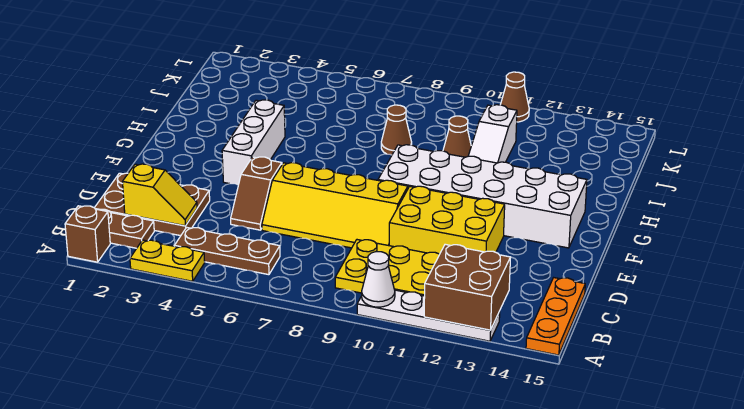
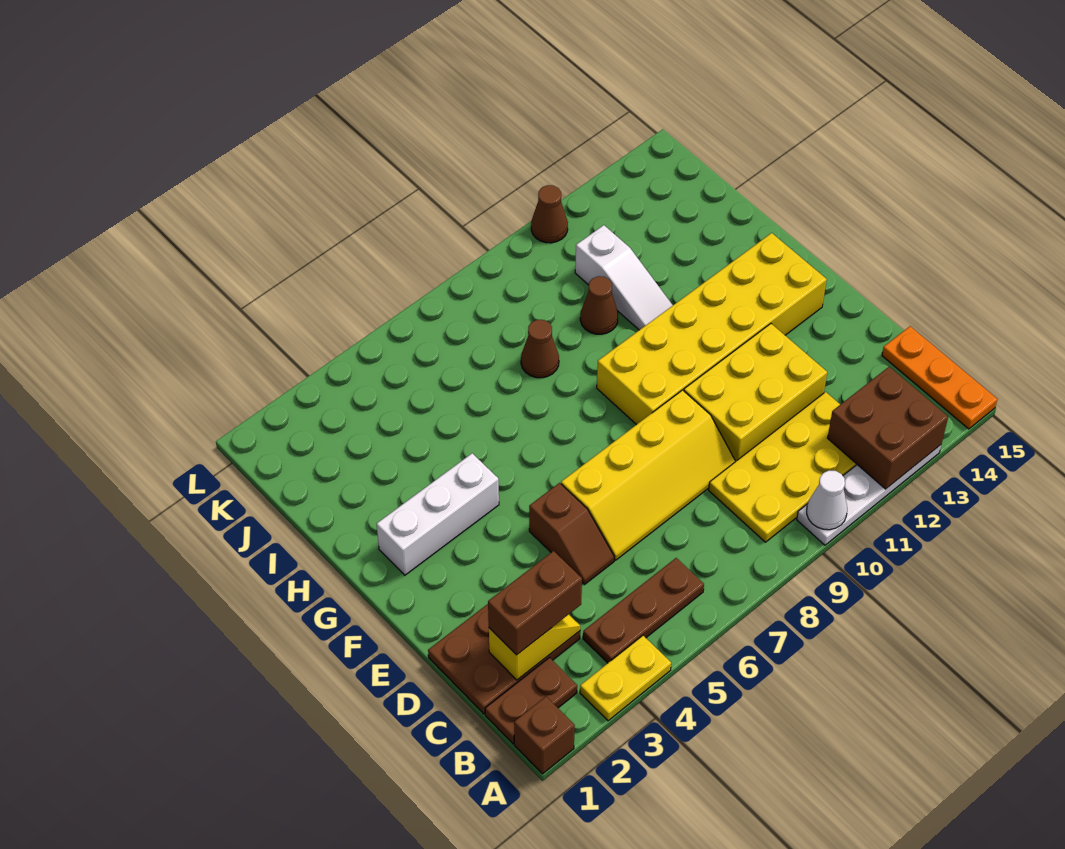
none -> brown brick C2:C3 level 3
white brick F4:H4 level 1 -> white brick G2:G4 level 1
white brick F9:G14 level 1 -> yellow brick F9:G14 level 1

